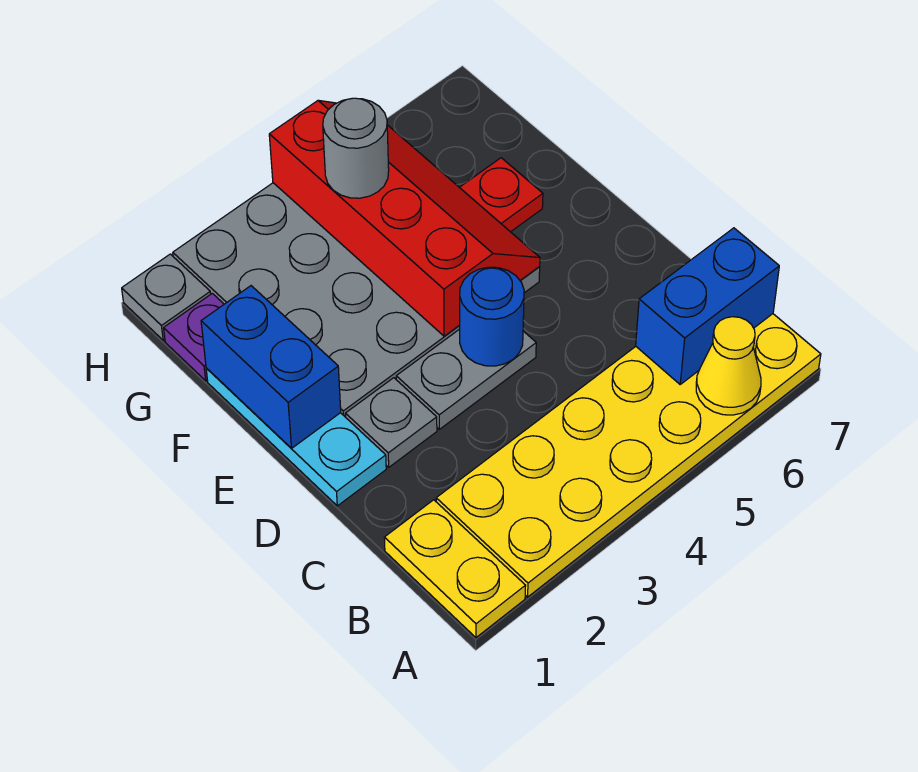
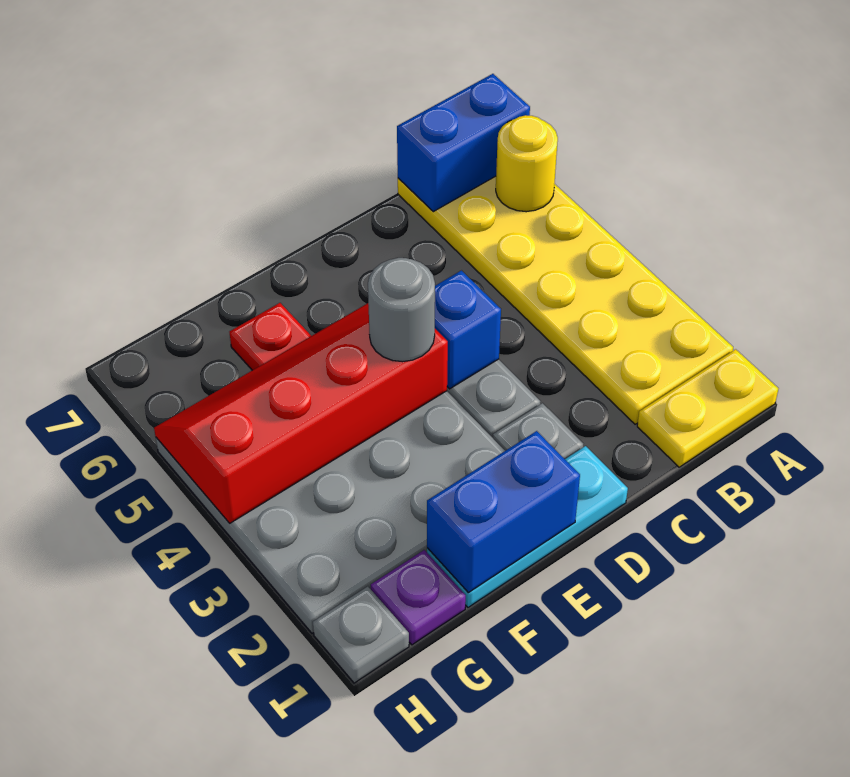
yellow cone A6 level 2 -> yellow round brick A6 level 2
blue brick B6:B7 level 2 -> blue brick A7:B7 level 2
blue round brick D4 level 2 -> blue brick D4 level 2
grey round brick G4 level 3 -> grey round brick E4 level 3

